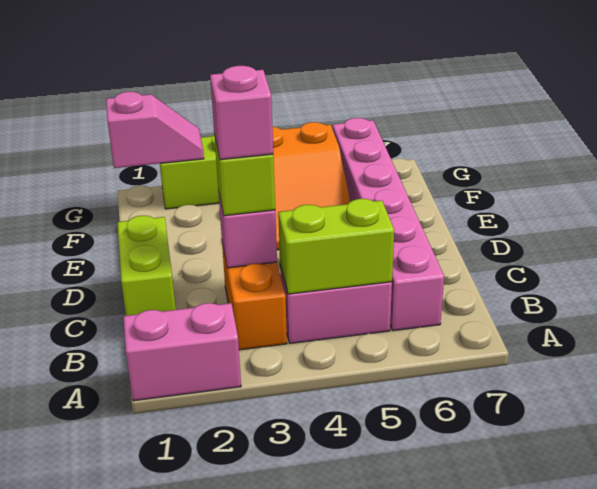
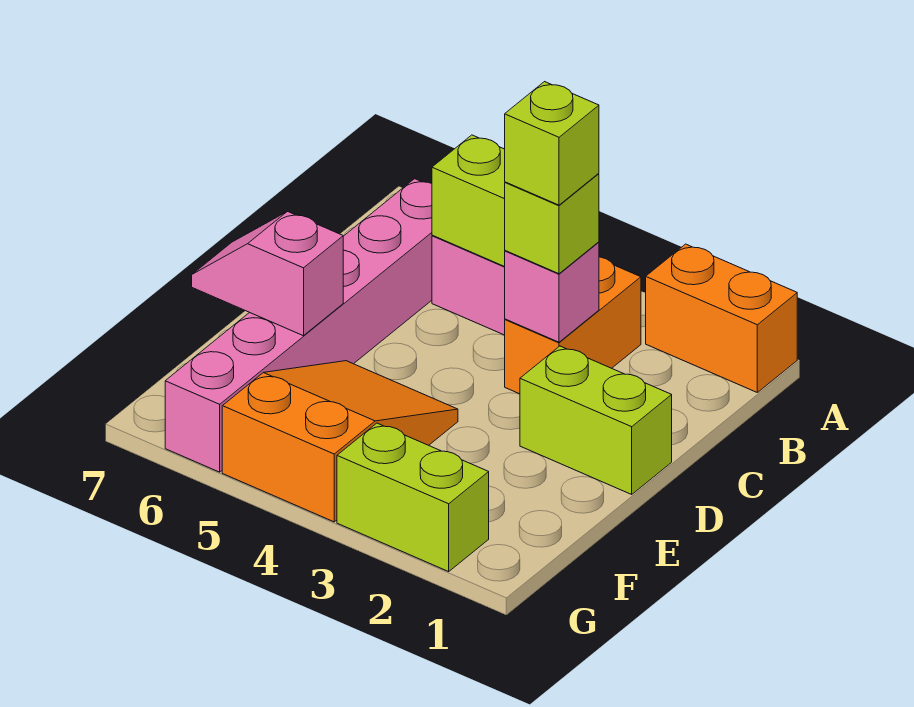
pink brick A1:A2 level 1 -> orange brick A1:A2 level 1
lime brick C1:D1 level 1 -> lime brick D1:D2 level 1
pink brick C3 level 4 -> lime brick C3 level 4
pink slope G1:G2 level 2 top 1 -> pink slope E6:E7 level 2 top 6

